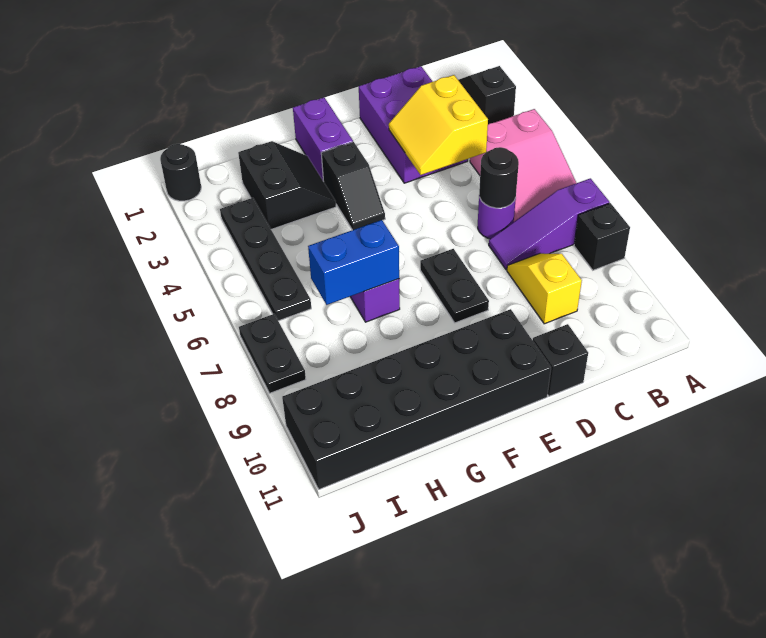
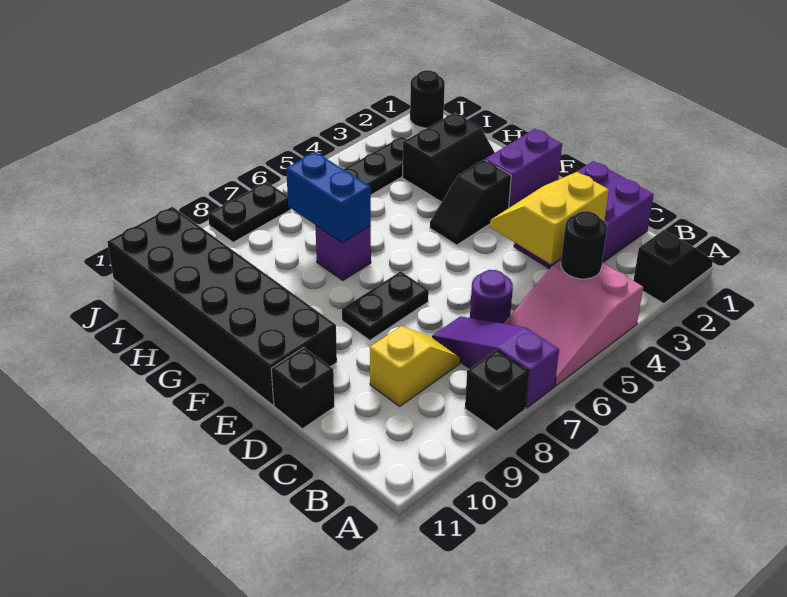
black round brick C6 level 2 -> black round brick B4 level 2

